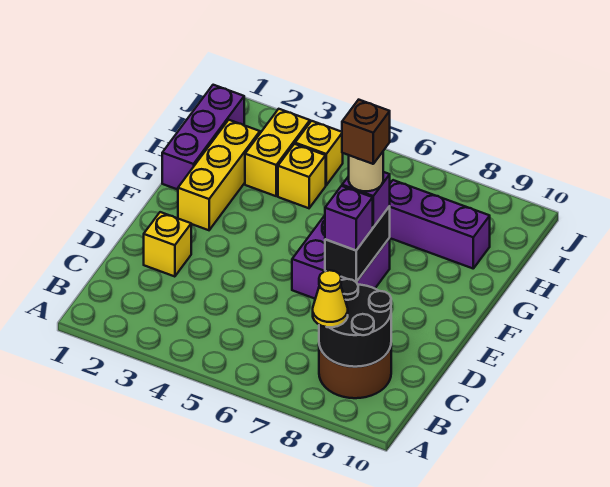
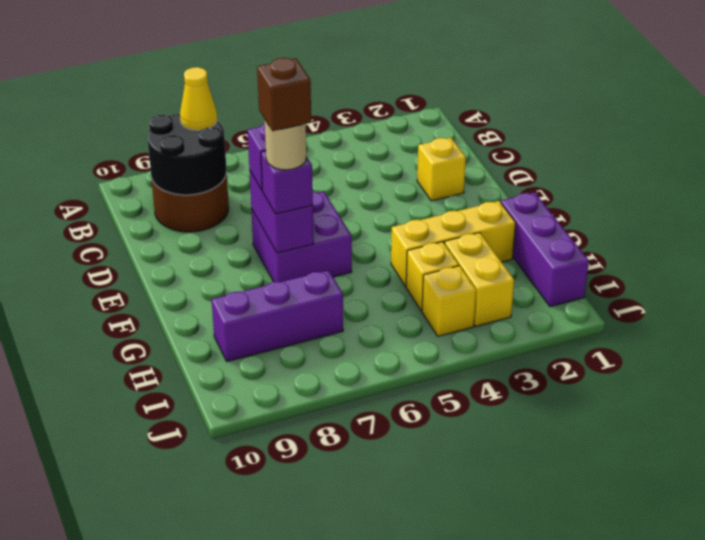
black brick E7:F7 level 2 -> purple brick E7:F7 level 2
yellow brick F2:H2 level 1 -> yellow brick G2:G4 level 1

